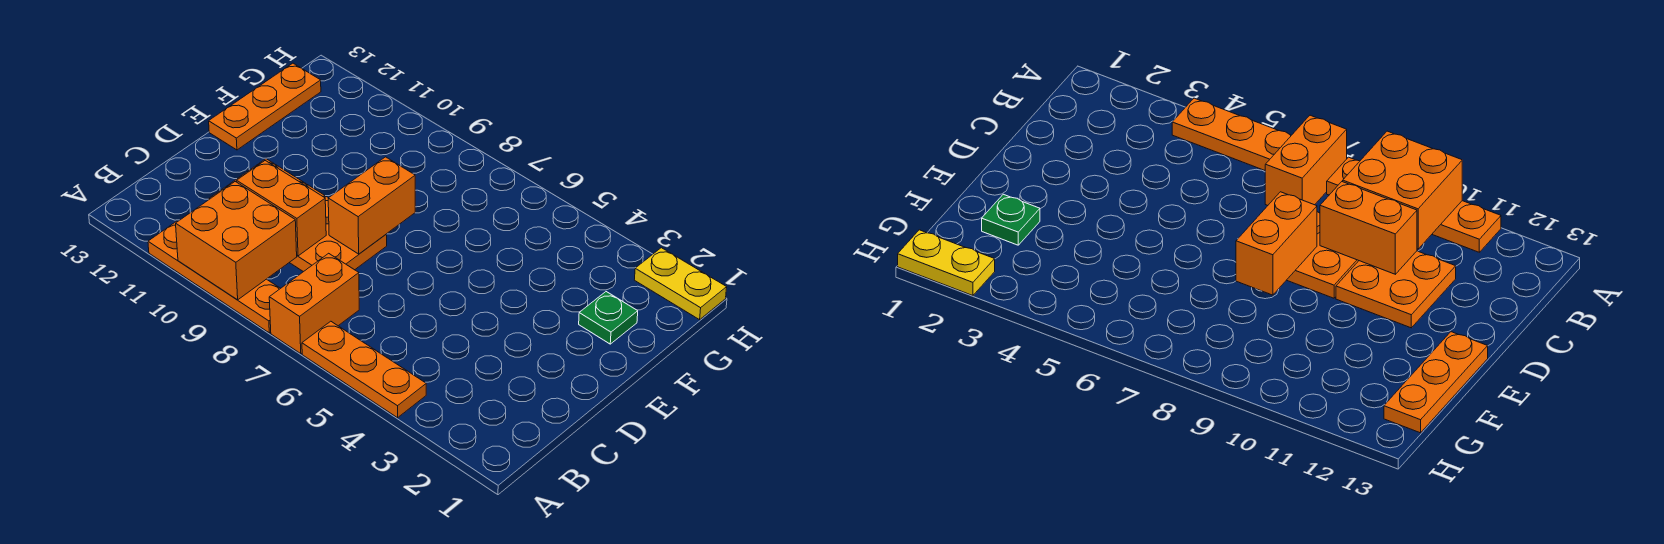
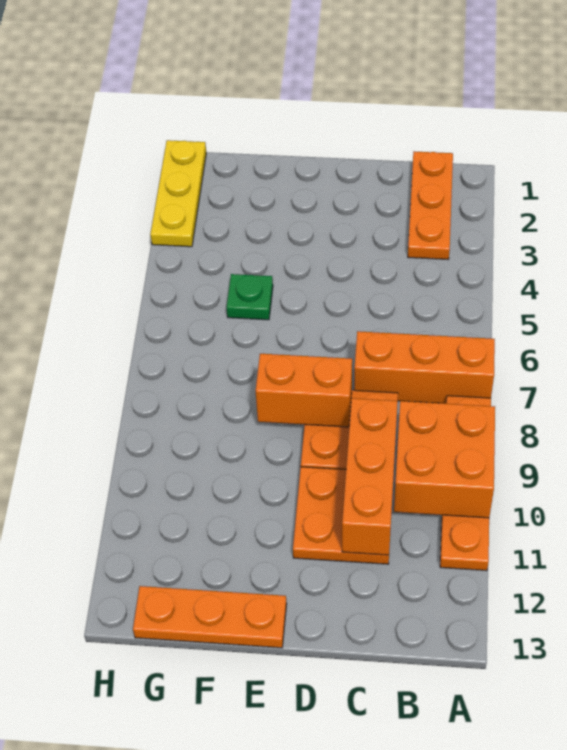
orange plate A4:A6 level 1 -> orange plate B1:B3 level 1
orange brick A7:B7 level 1 -> orange brick A7:C7 level 1
orange brick C9:C10 level 2 -> orange brick C9:C11 level 2
green plate F2 level 1 -> green plate F5 level 1
yellow plate H1:H2 level 1 -> yellow plate H1:H3 level 1

